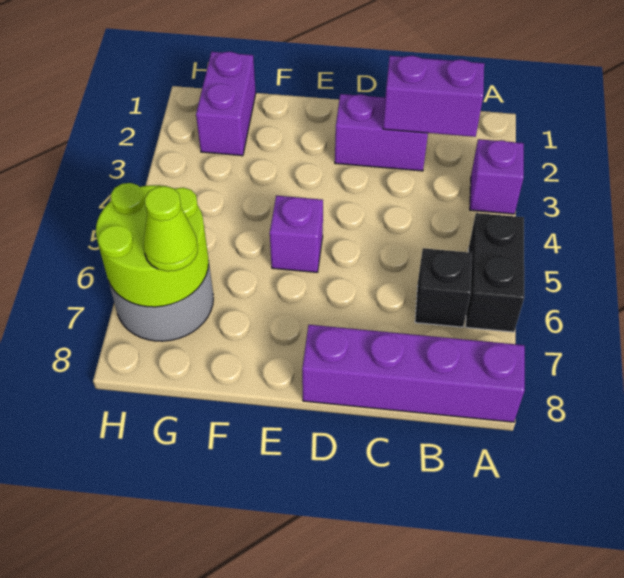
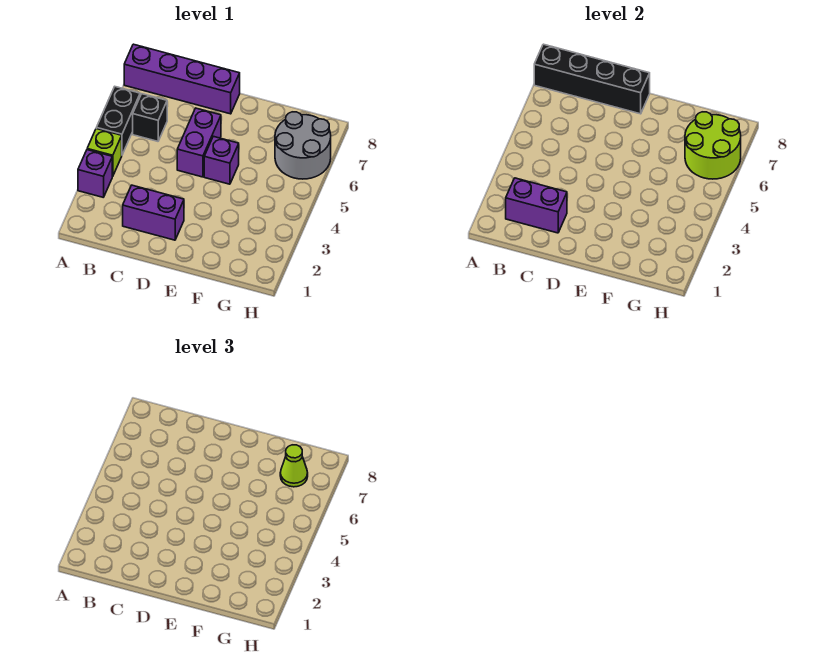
none -> lime brick A4 level 1
none -> black brick A8:D8 level 2
purple brick G1:G2 level 1 -> purple brick D5:D6 level 1

